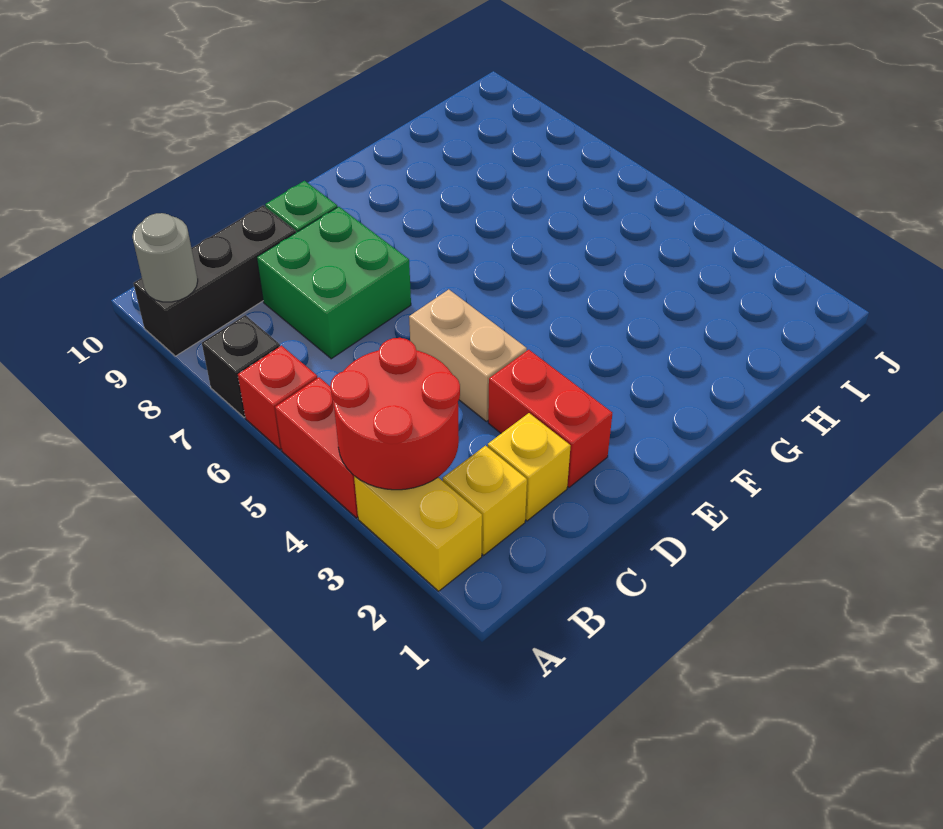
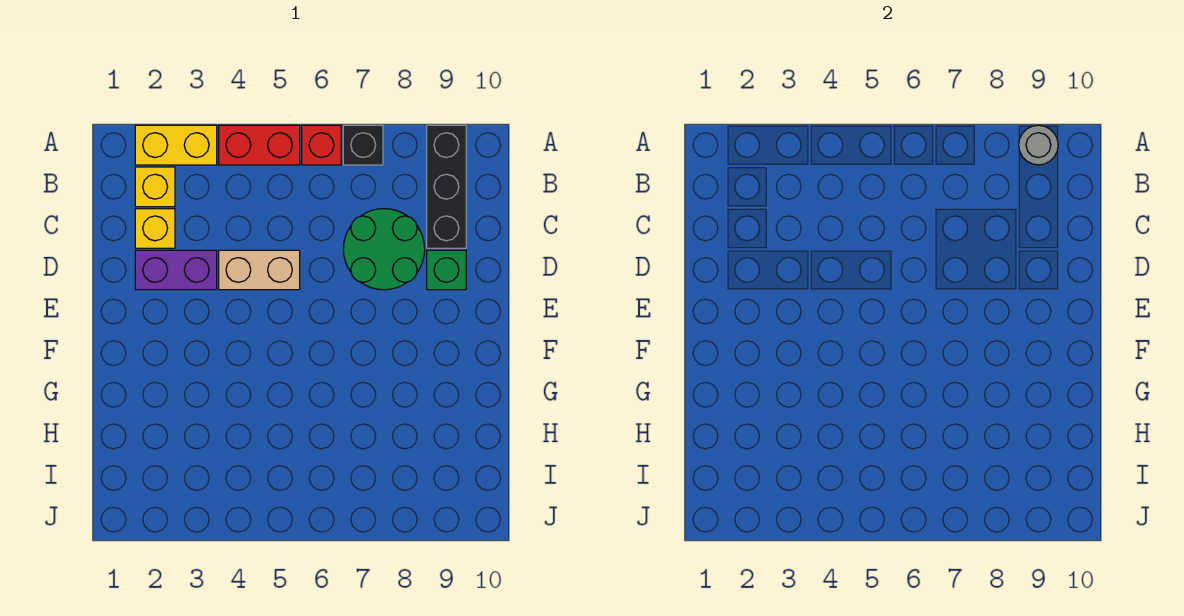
red round brick A3:B4 level 2 -> none
green brick C7:D8 level 1 -> green round brick C7:D8 level 1
red brick D2:D3 level 1 -> purple brick D2:D3 level 1

